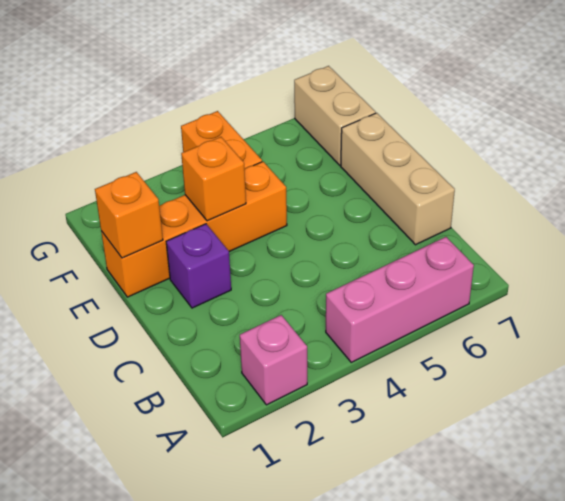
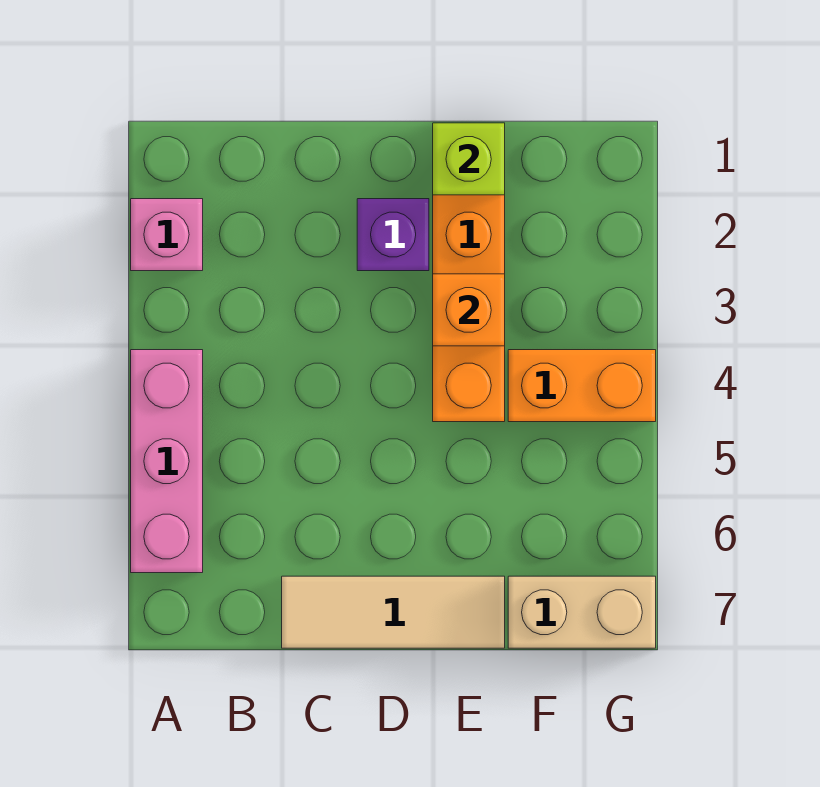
tan brick C7:E7 level 1 -> tan tile C7:E7 level 1
orange brick E1 level 2 -> lime brick E1 level 2

